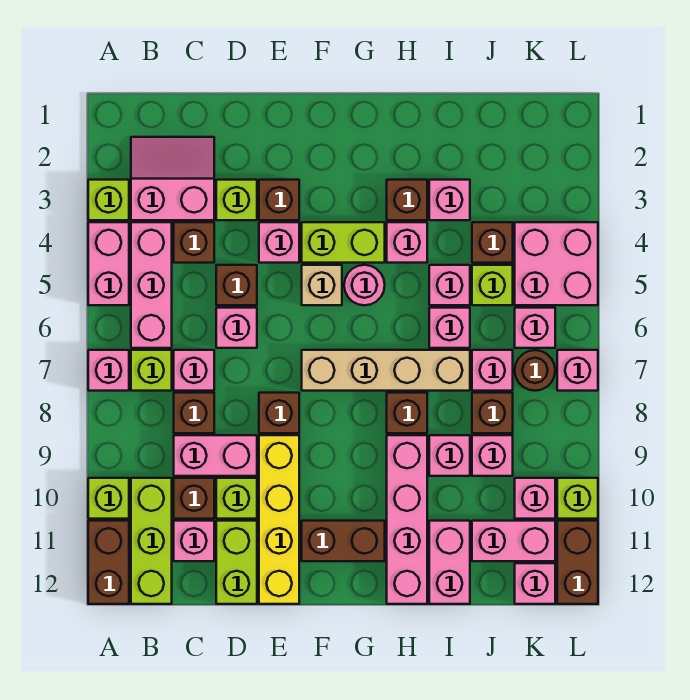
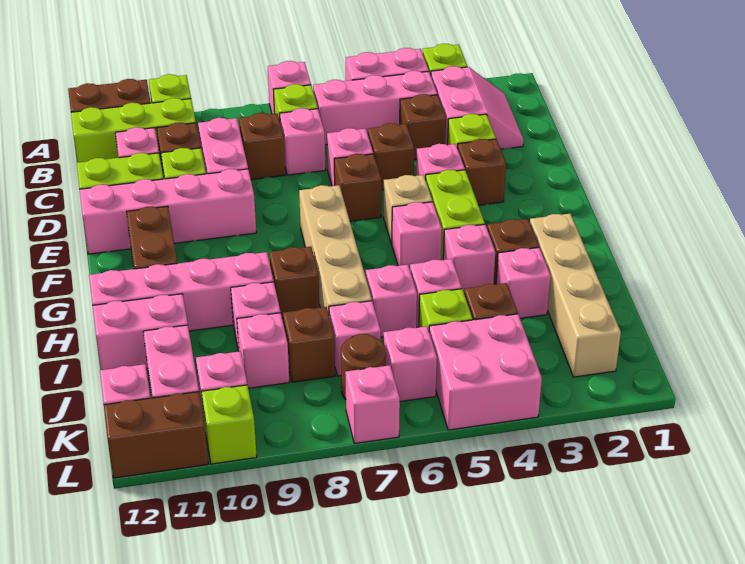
brown brick E8 level 1 -> brown brick E6 level 1
yellow brick E9:E12 level 1 -> pink brick E9:E12 level 1
pink round brick G5 level 1 -> pink brick G5 level 1
none -> tan brick H2:K2 level 1

